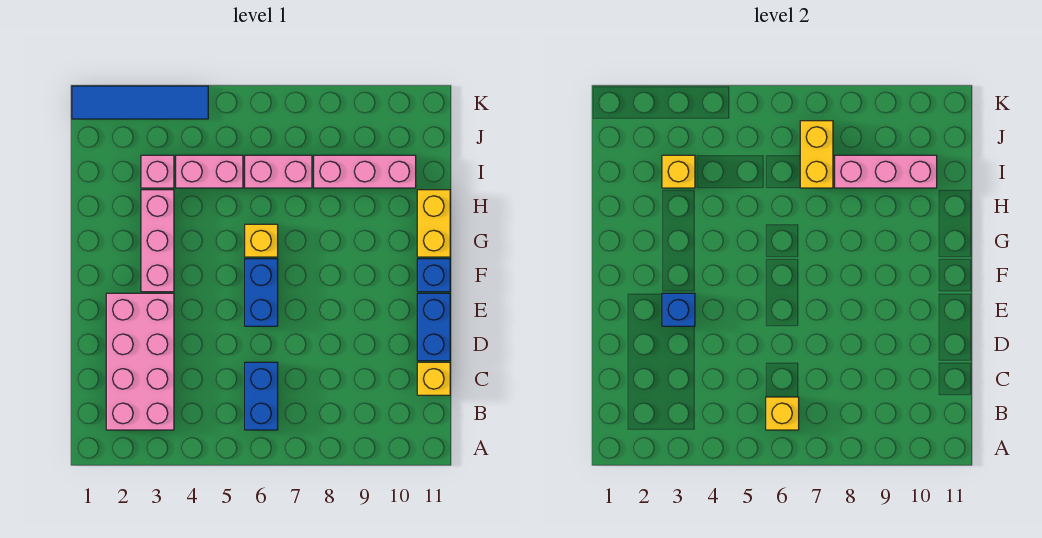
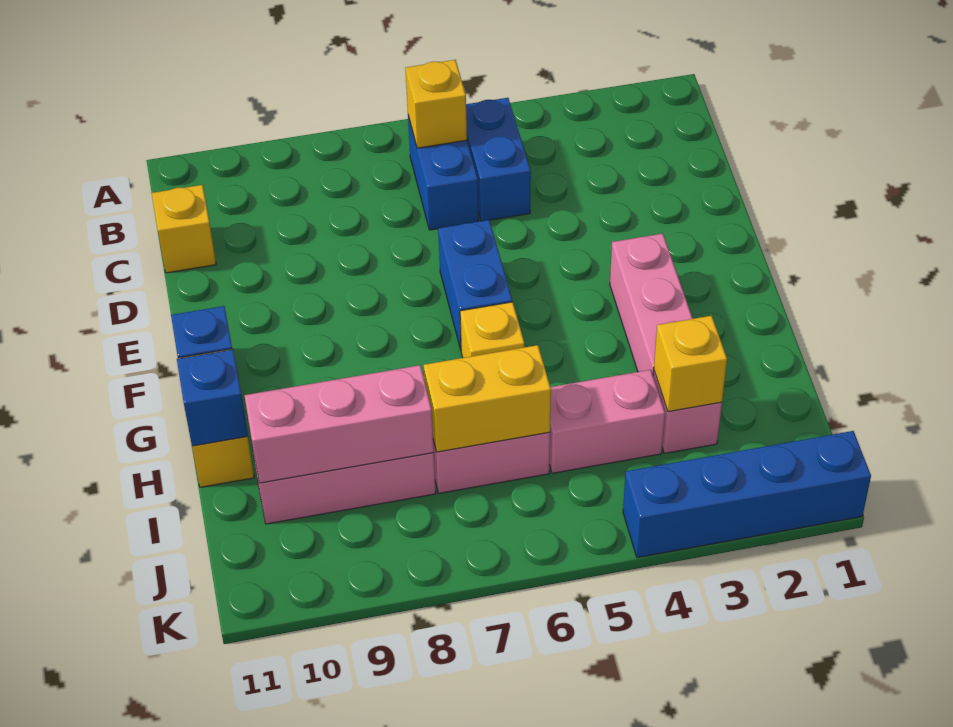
pink brick B2:E3 level 1 -> none
blue brick D11:E11 level 1 -> blue brick B5:C5 level 1
blue brick E3 level 2 -> blue brick H11 level 2
yellow brick I7:J7 level 2 -> yellow brick I6:I7 level 2
blue tile K1:K4 level 1 -> blue brick K1:K4 level 1

